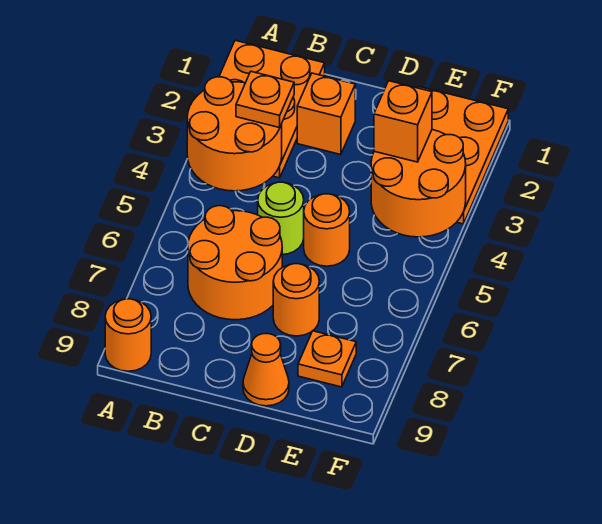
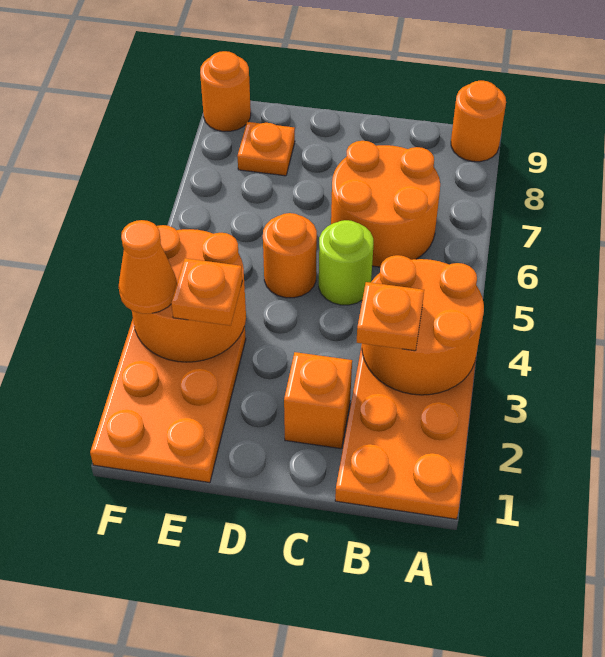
orange round brick D7 level 1 -> orange round brick F9 level 1
orange cone D9 level 1 -> orange cone F3 level 3
orange brick E3 level 3 -> orange plate E3 level 3

